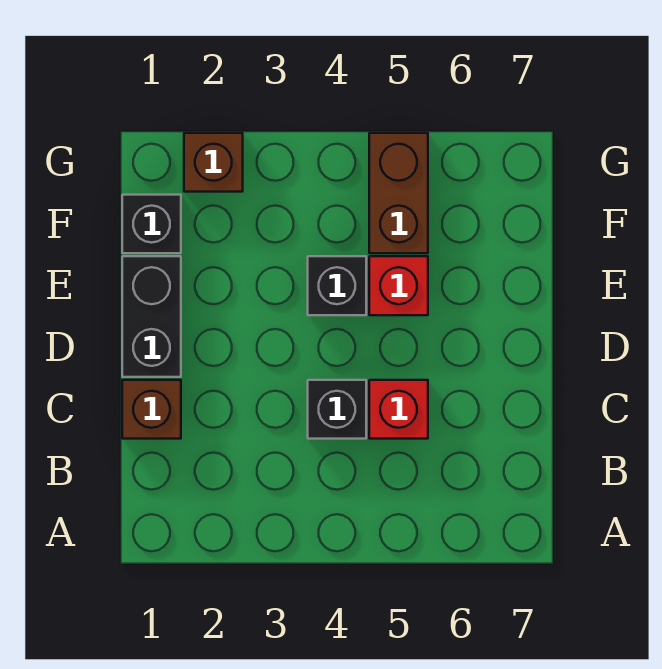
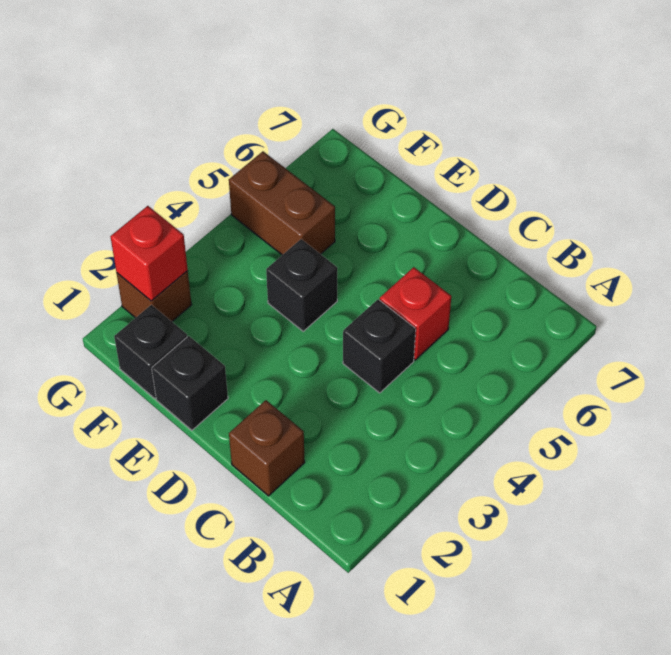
black brick D1:E1 level 1 -> black brick E1 level 1
red brick E5 level 1 -> red brick G2 level 2

